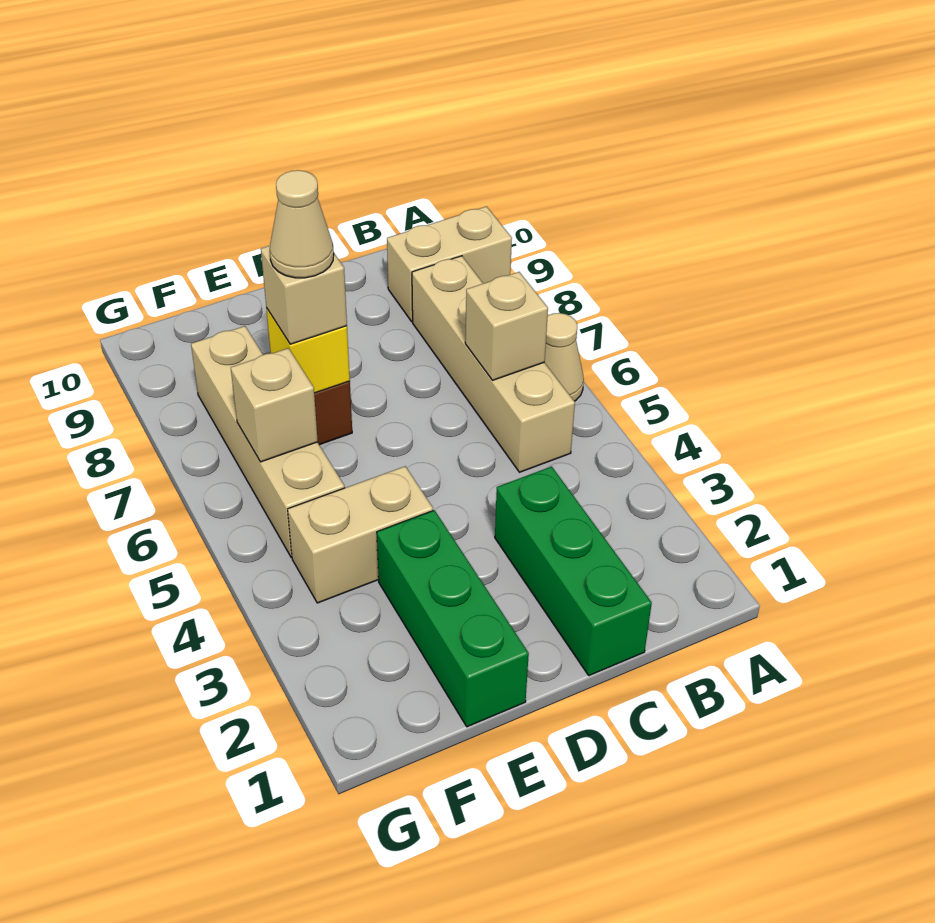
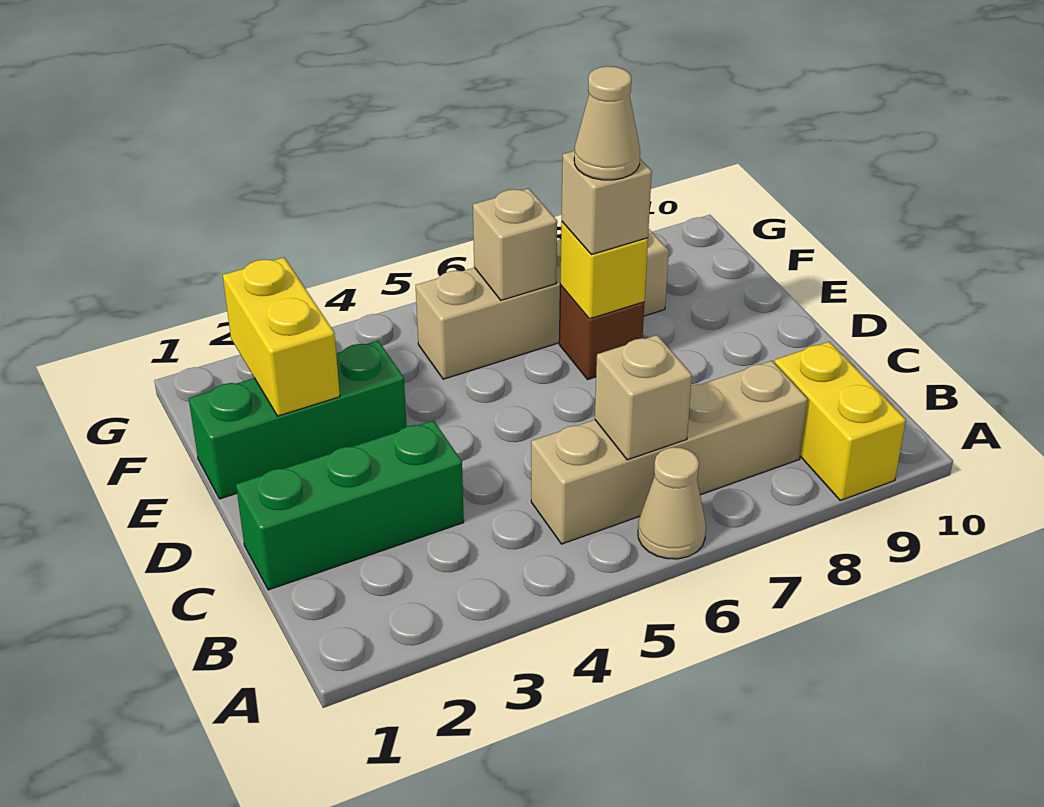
tan brick A9:B9 level 1 -> yellow brick A9:B9 level 1
none -> yellow brick E2:F2 level 2
tan brick E4:F4 level 1 -> none

